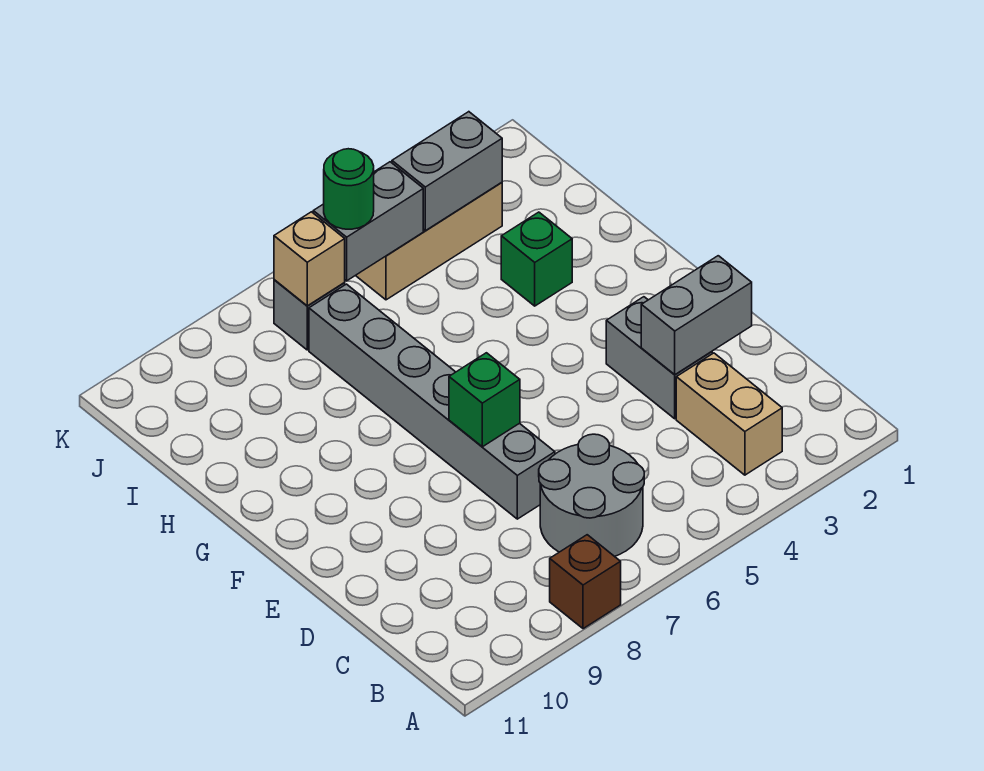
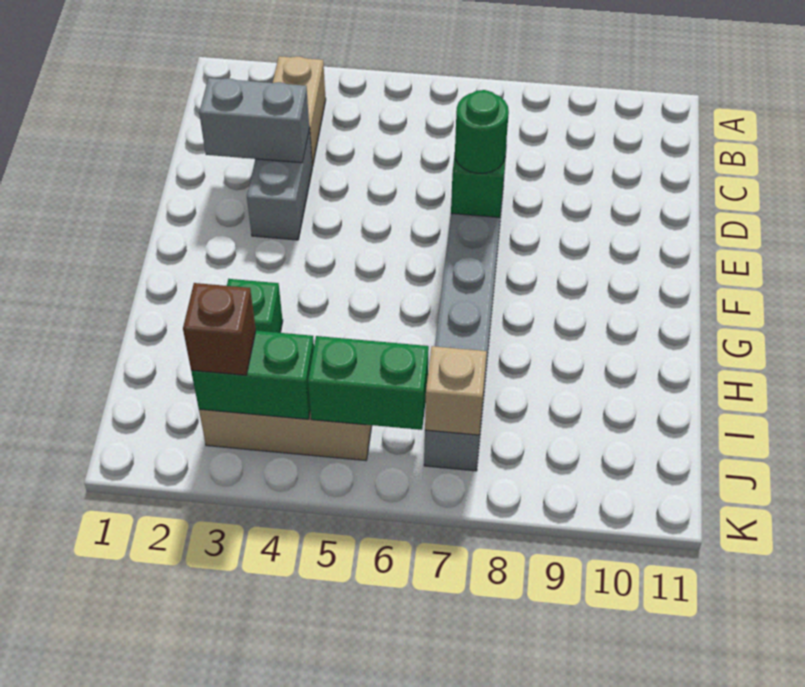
brown brick A8 level 1 -> brown brick J3 level 3
grey round brick B6:C7 level 1 -> none
grey brick J3:J4 level 2 -> green brick J3:J4 level 2
grey brick J5:J6 level 2 -> green brick J5:J6 level 2
green round brick J6 level 3 -> green round brick E7 level 3

